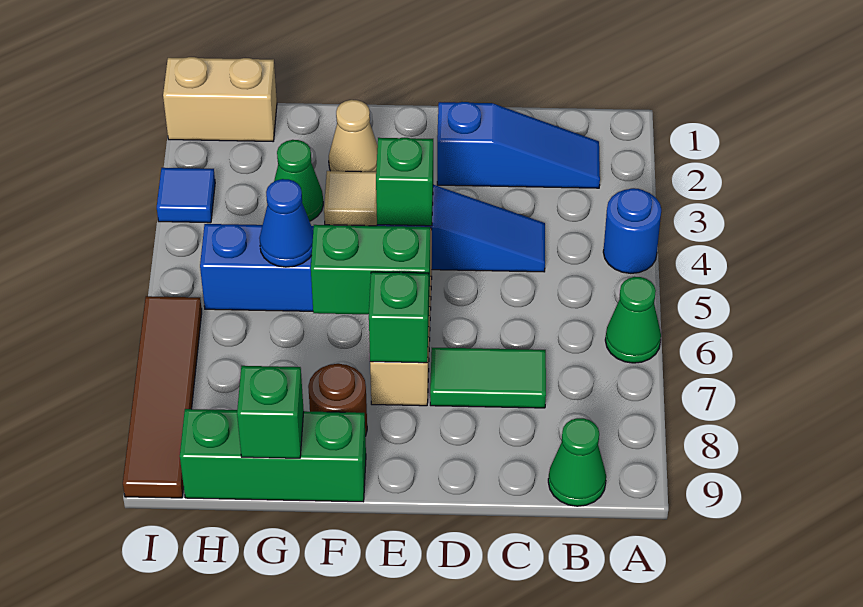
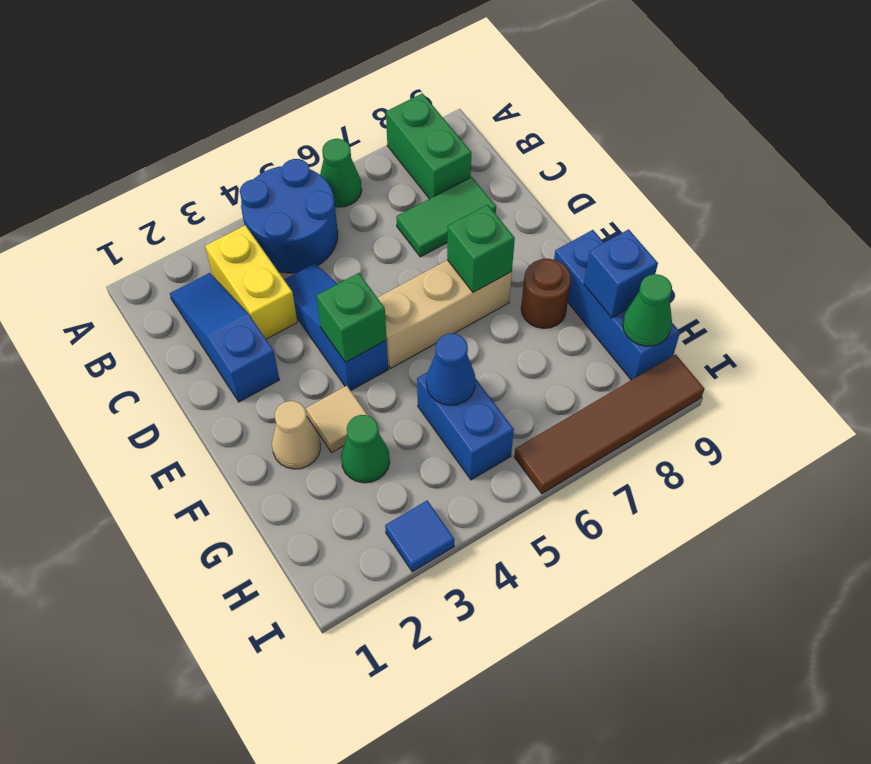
blue round brick A4 level 1 -> blue round brick A4:B5 level 1
none -> yellow brick B3:C3 level 1
green cone B9 level 1 -> green cone H9 level 2
green tile C7:D7 level 1 -> green tile C7:C8 level 1
green brick E6:F6 level 2 -> green brick A8:B8 level 1
green brick F9:H9 level 1 -> blue brick F9:H9 level 1
green brick G9 level 2 -> blue brick G9 level 2
tan brick H1:I1 level 1 -> none

